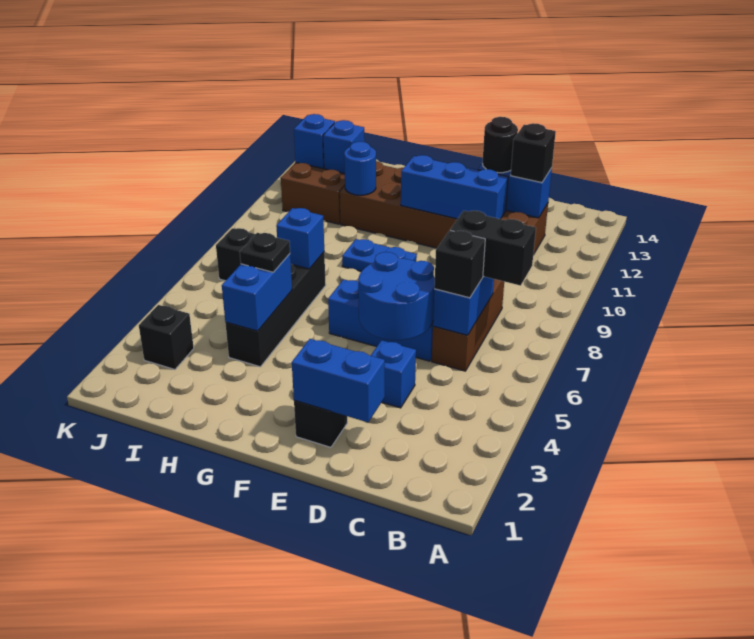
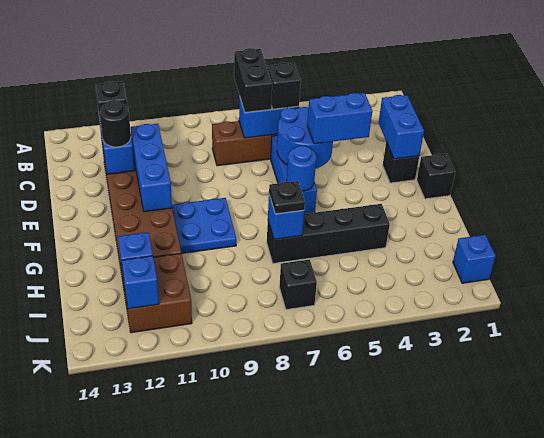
blue brick D4 level 1 -> blue brick J1 level 1
blue plate F9:G9 level 1 -> blue plate F9:G10 level 1
blue brick H4:H5 level 2 -> blue brick E4:E5 level 3
black plate H5 level 3 -> black plate H7 level 3
blue round brick H11 level 2 -> blue round brick F6 level 2
black brick J3 level 1 -> black brick F1 level 1

